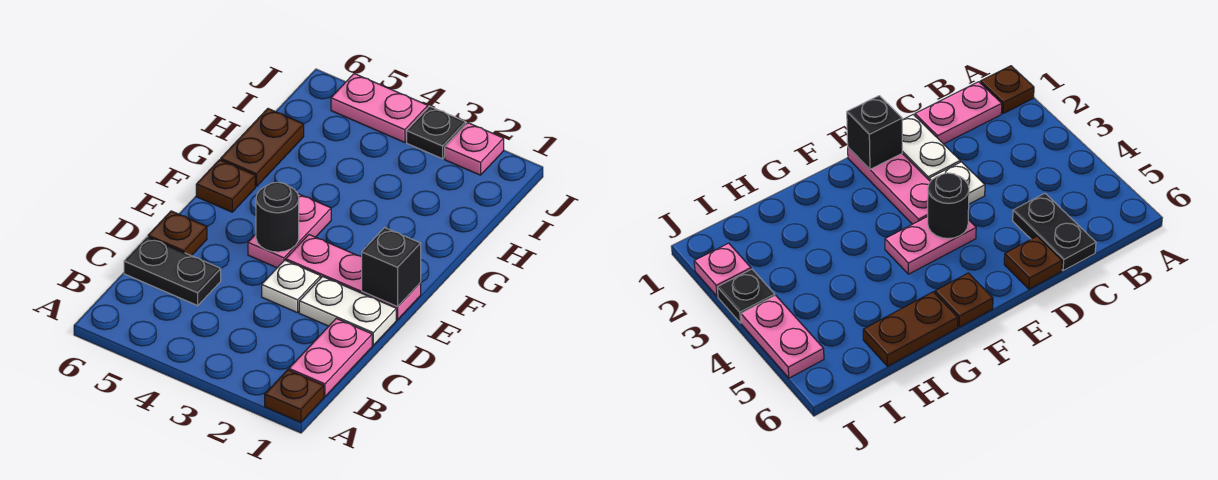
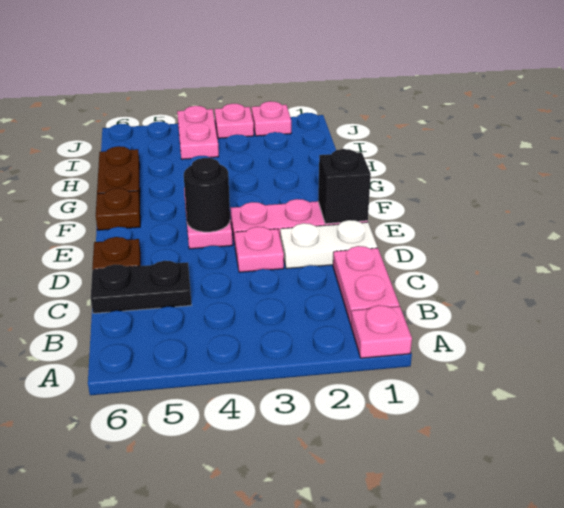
brown plate A1 level 1 -> pink plate A1 level 1
white plate D3 level 1 -> pink plate D3 level 1
black plate J3 level 1 -> pink plate J3 level 1
pink plate J4:J5 level 1 -> pink plate I4:J4 level 1

